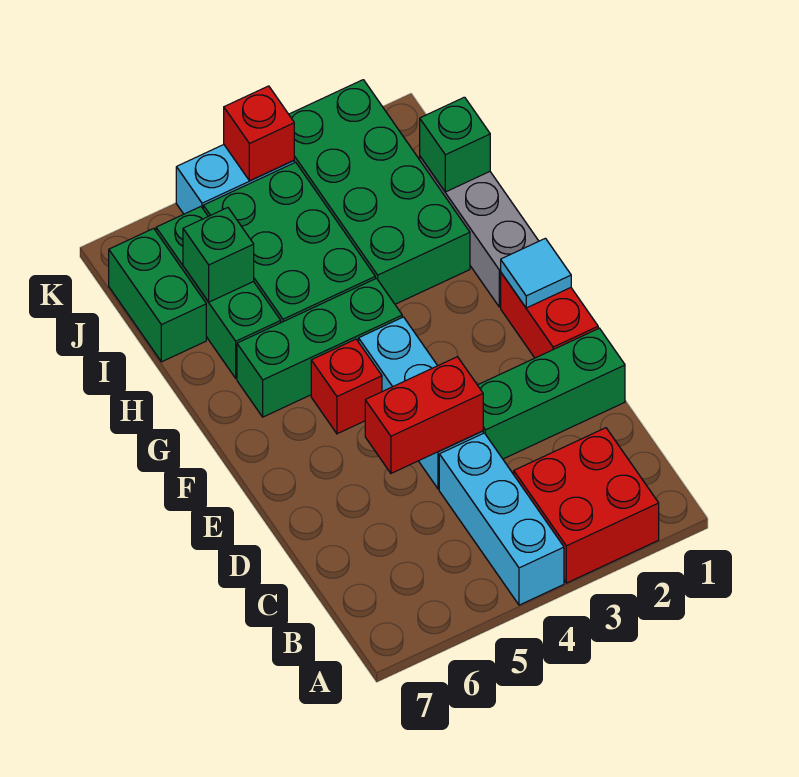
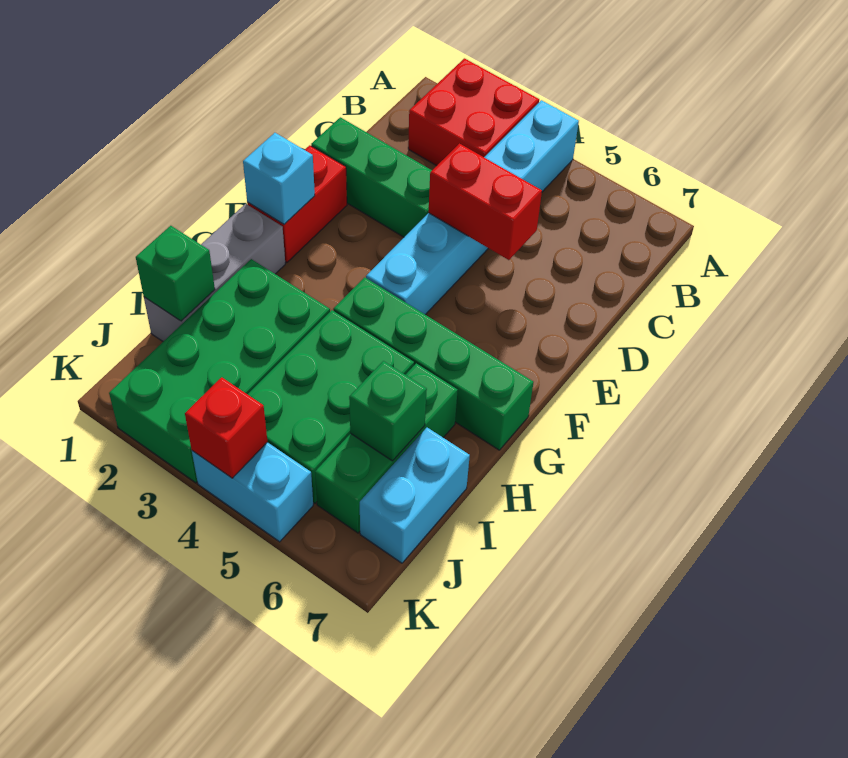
cyan tile F1 level 2 -> cyan brick F1 level 2
red brick F5 level 1 -> none
green brick G4:G6 level 1 -> green brick G4:G7 level 1
green brick I7:J7 level 1 -> cyan brick I7:J7 level 1

